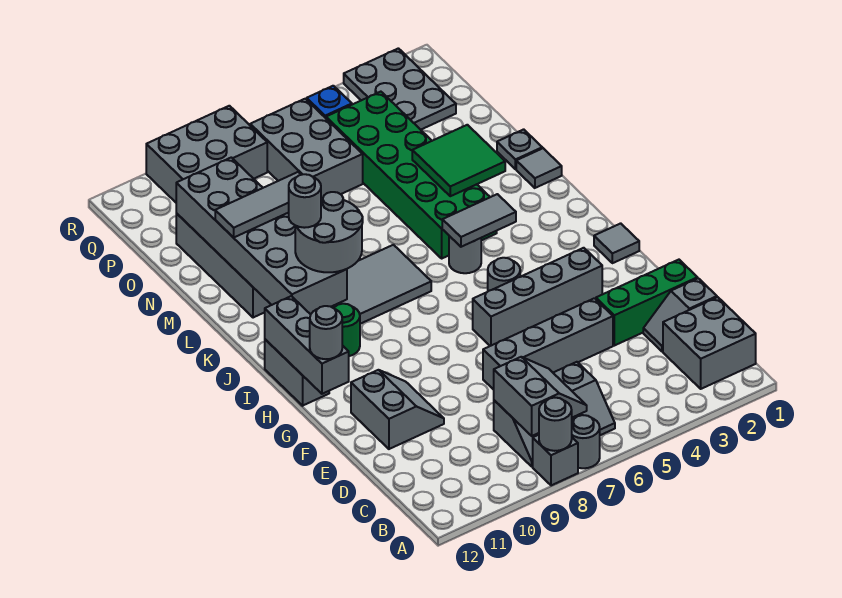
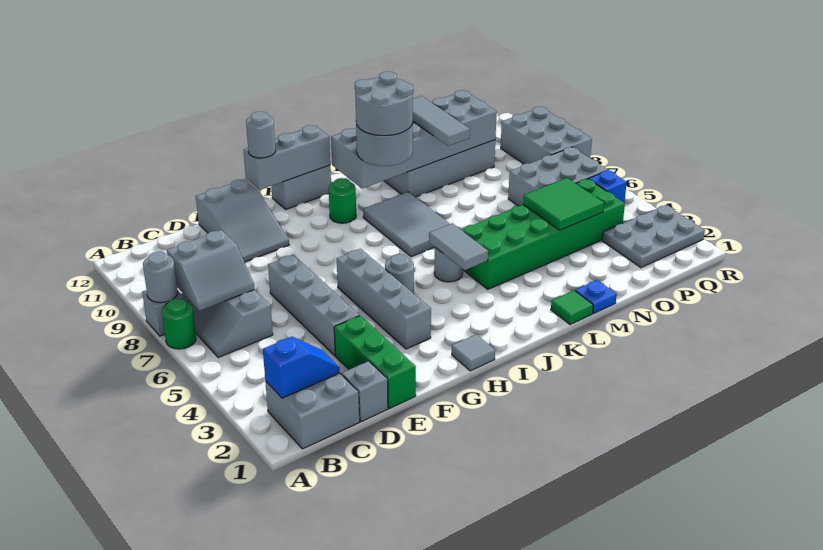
grey round brick A7 level 1 -> green round brick A7 level 1
none -> blue slope B2:C2 level 2 top B
grey slope E10:F11 level 1 top 11 -> grey slope E10:F12 level 1 top 12
grey round brick K10 level 4 -> grey round brick J9:K10 level 4
grey tile L1 level 1 -> green tile L1 level 1
green tile L3:M4 level 2 -> green tile N4:O5 level 2
grey plate M1 level 1 -> blue plate M1 level 1

